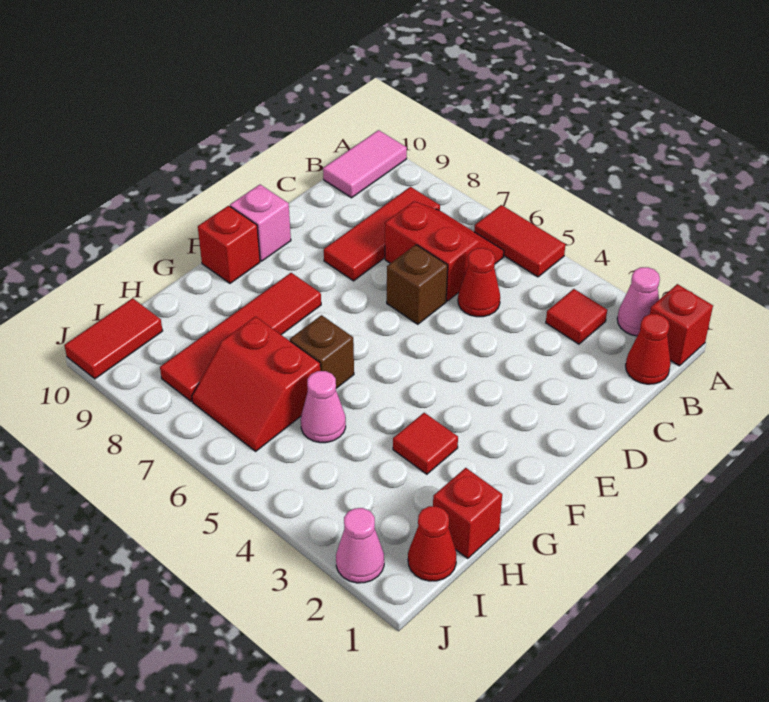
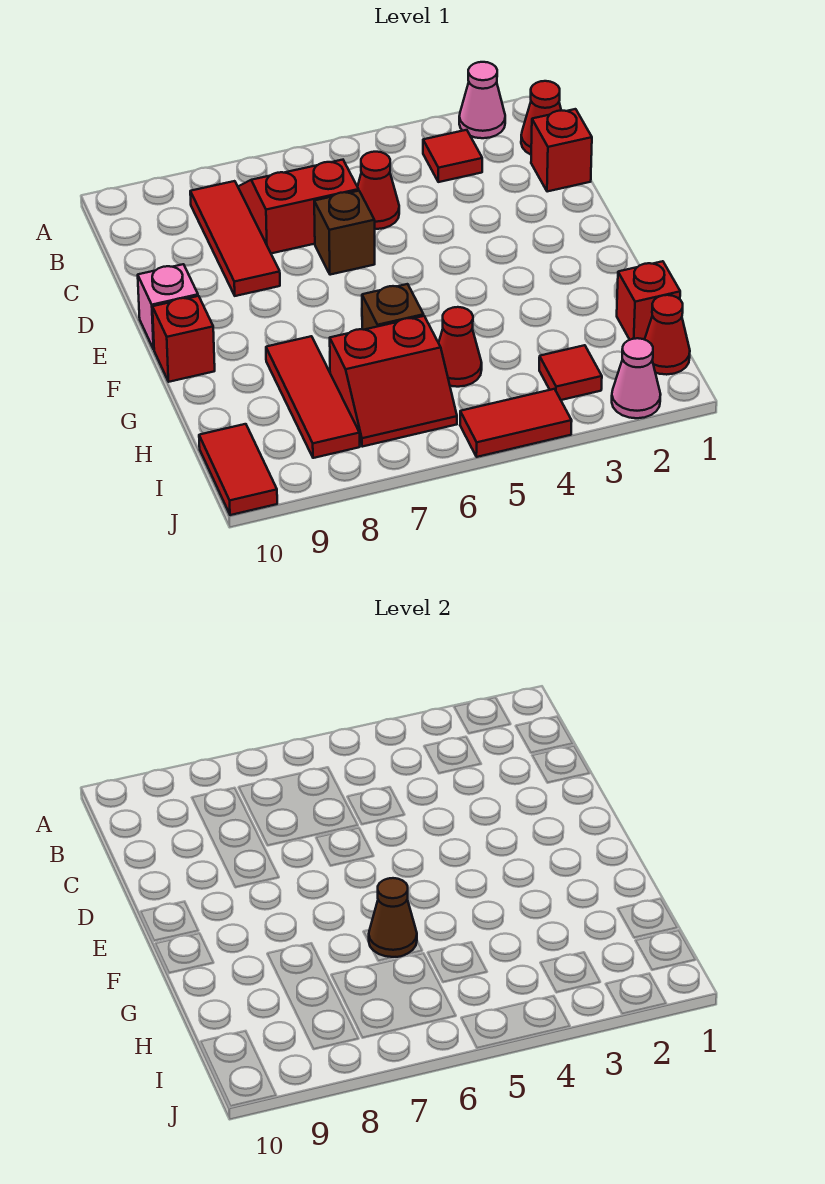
red brick A1 level 1 -> red brick C1 level 1
red tile A5:A6 level 1 -> red tile J4:J5 level 1
pink tile A10:B10 level 1 -> none
red tile F8:I8 level 1 -> red tile G8:I8 level 1
red tile G3 level 1 -> red tile I3 level 1
none -> brown cone G6 level 2
pink cone H5 level 1 -> red cone H5 level 1

